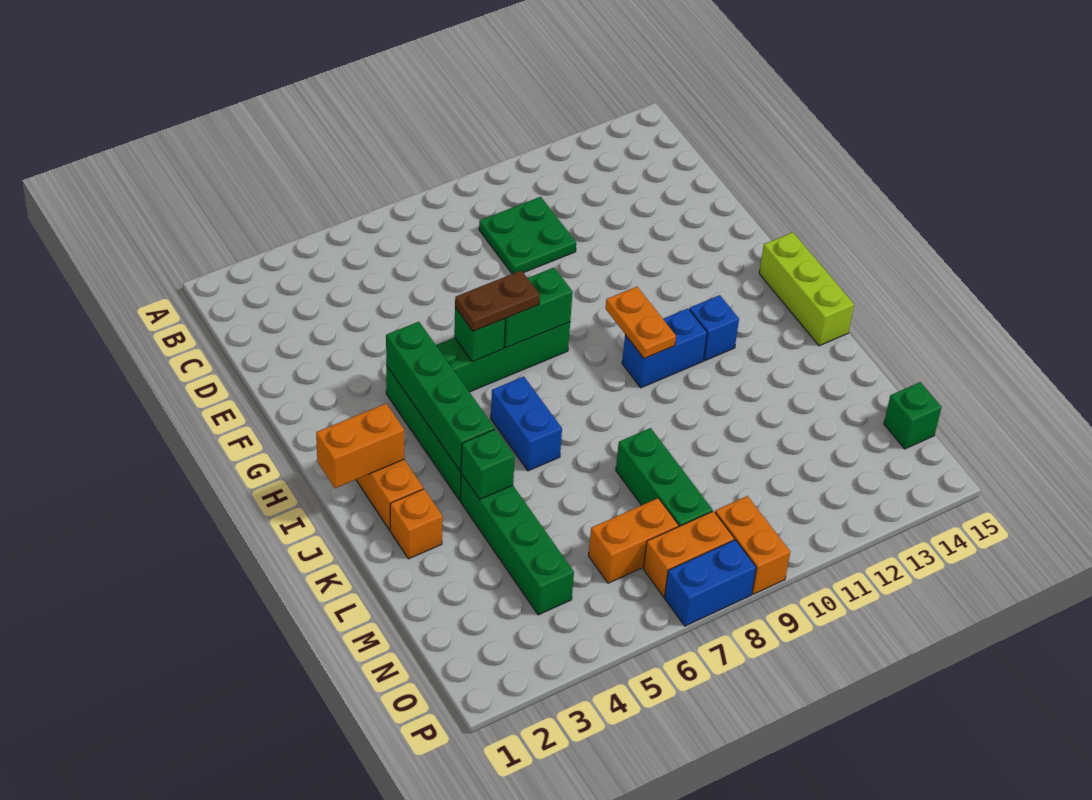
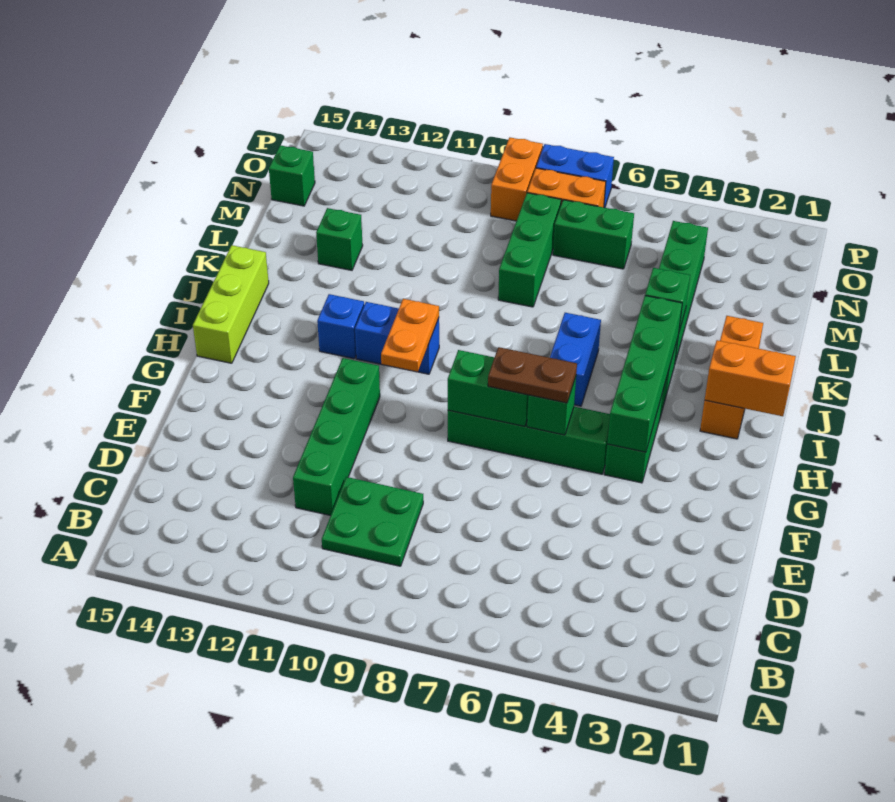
none -> green brick D11:G11 level 1
none -> green brick L13 level 1
orange brick N6:N7 level 1 -> green brick N6:N7 level 1

